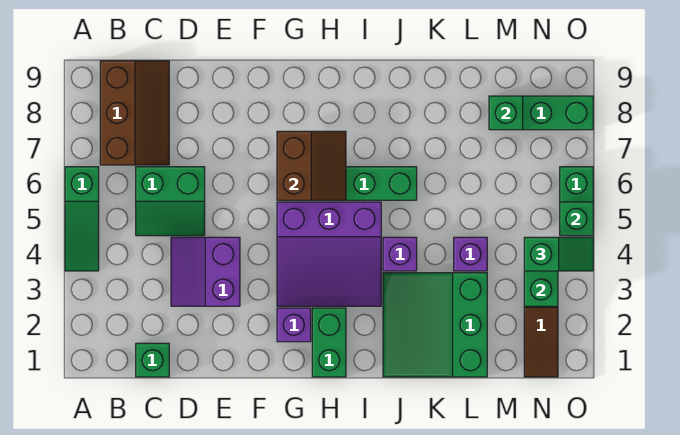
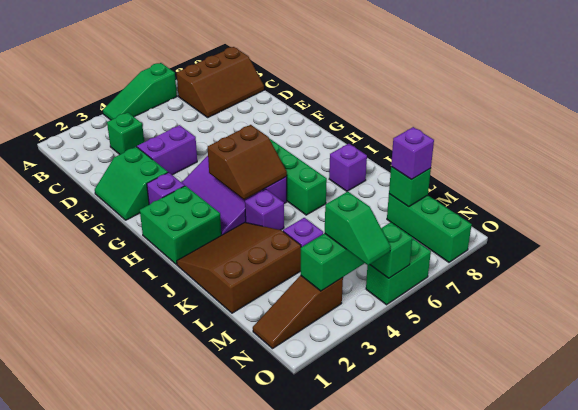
green brick C1 level 1 -> green brick C3 level 1
green slope C5:D6 level 1 top 6 -> green slope E1:F2 level 1 top 2
brown slope G6:H7 level 2 top G -> brown slope H4:I5 level 2 top H
green brick H1:H2 level 1 -> green brick H1:I2 level 1
green slope J1:L3 level 1 top L -> brown slope J1:L3 level 1 top L
none -> purple brick J8 level 1
none -> purple brick M8 level 3

